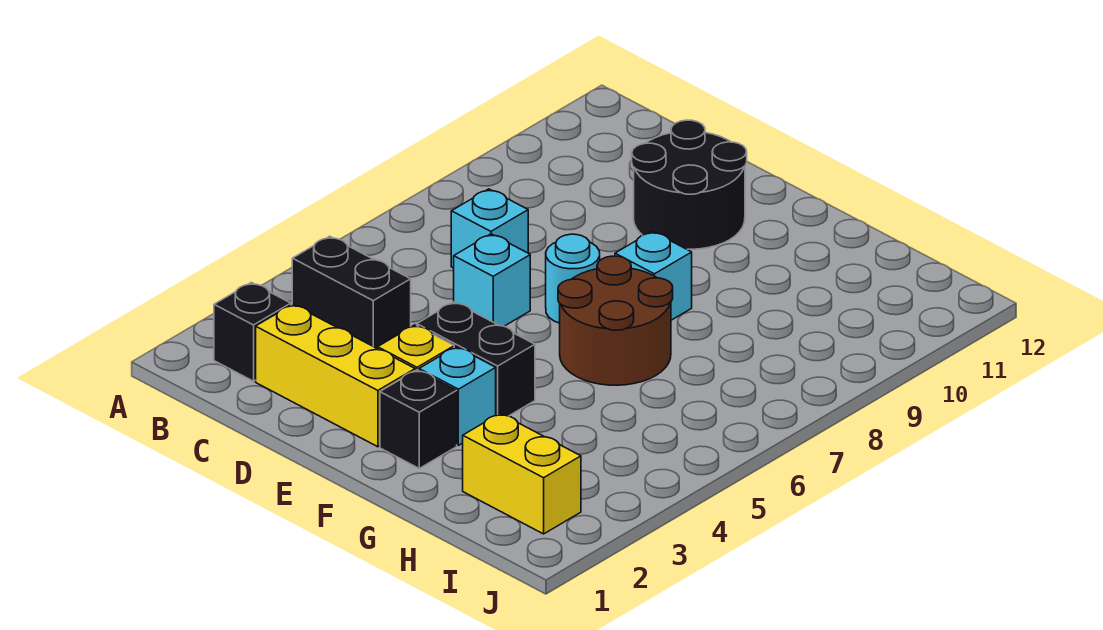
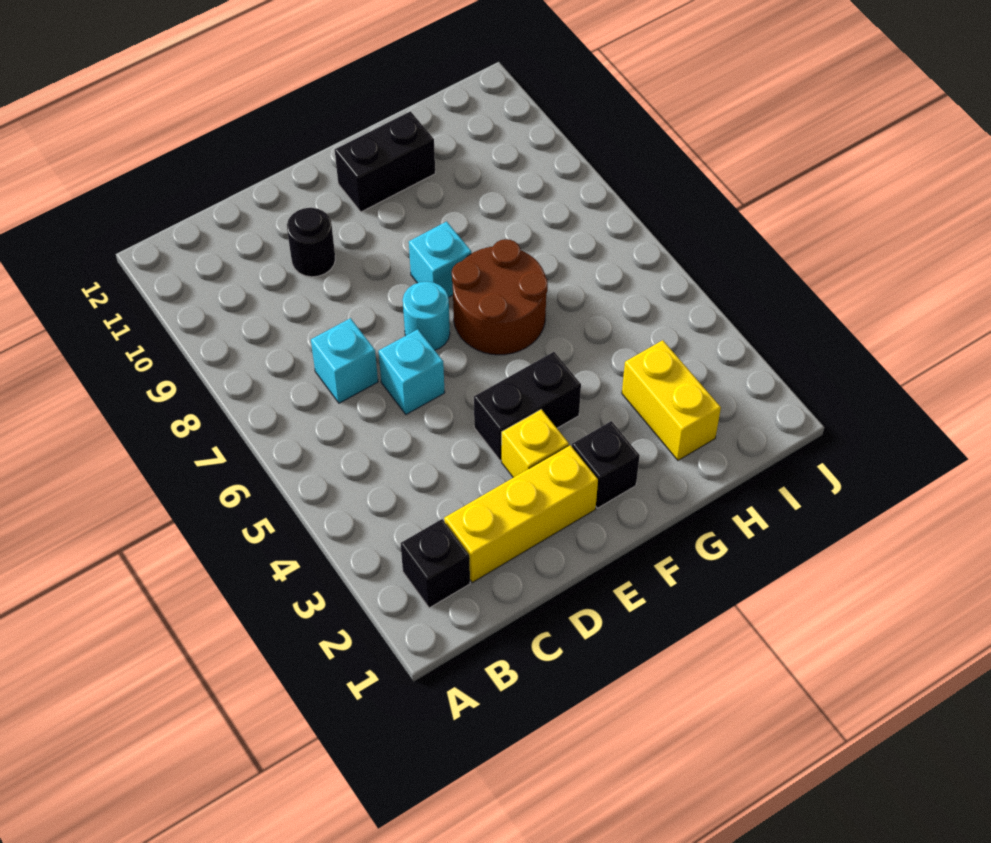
black brick B4:C4 level 1 -> black brick F11:G11 level 1
black round brick D10:E11 level 1 -> black round brick D10 level 1
cyan brick F3 level 1 -> none
yellow brick H2:I2 level 1 -> yellow brick H2:H3 level 1

